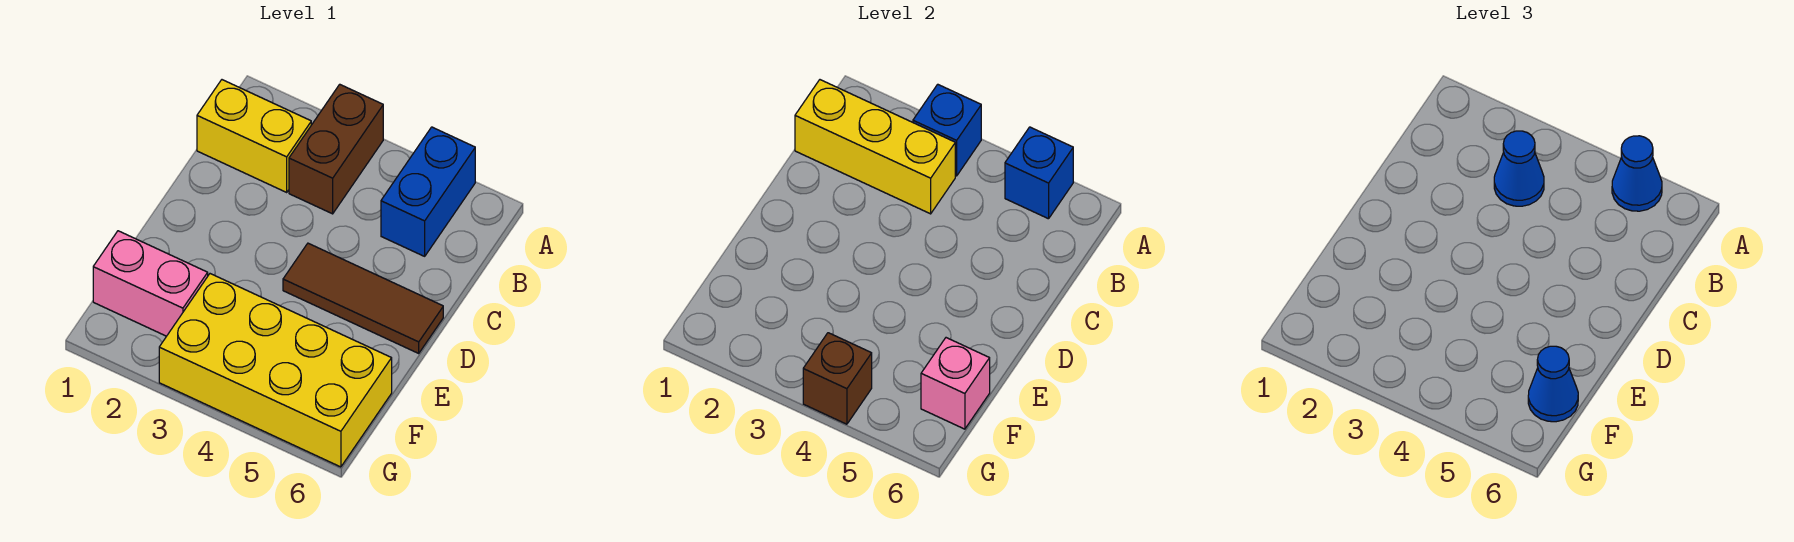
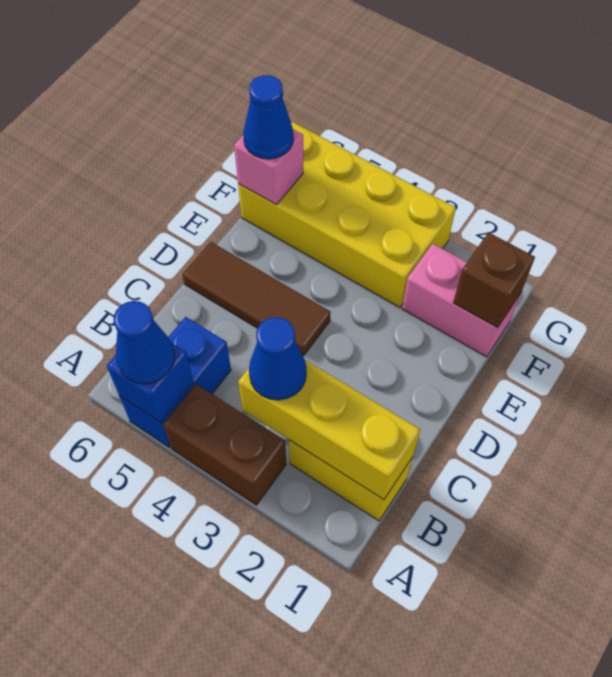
brown brick A3:B3 level 1 -> brown brick A3:A4 level 1
blue brick A3 level 2 -> none
brown brick G4 level 2 -> brown brick F1 level 2

